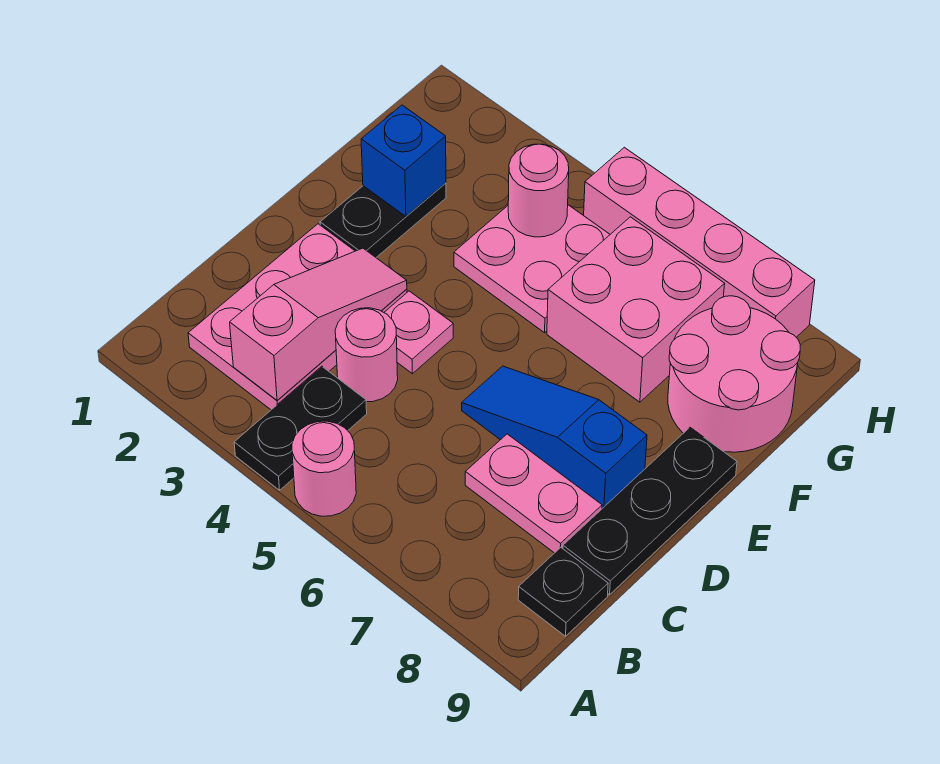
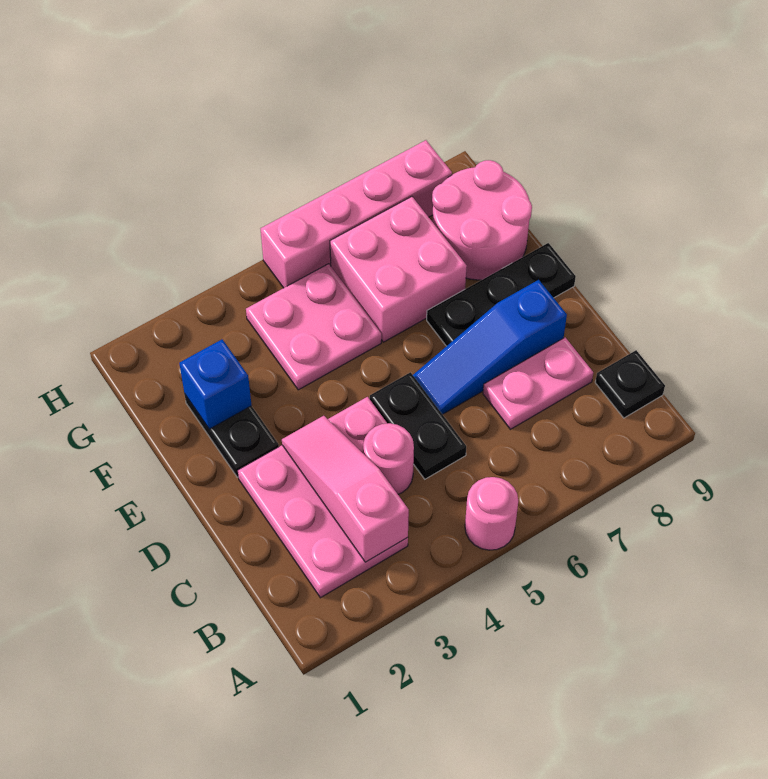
black plate A4:B4 level 1 -> black plate C5:D5 level 1
black plate C9:E9 level 1 -> black plate E7:E9 level 1
pink round brick G4 level 2 -> none

